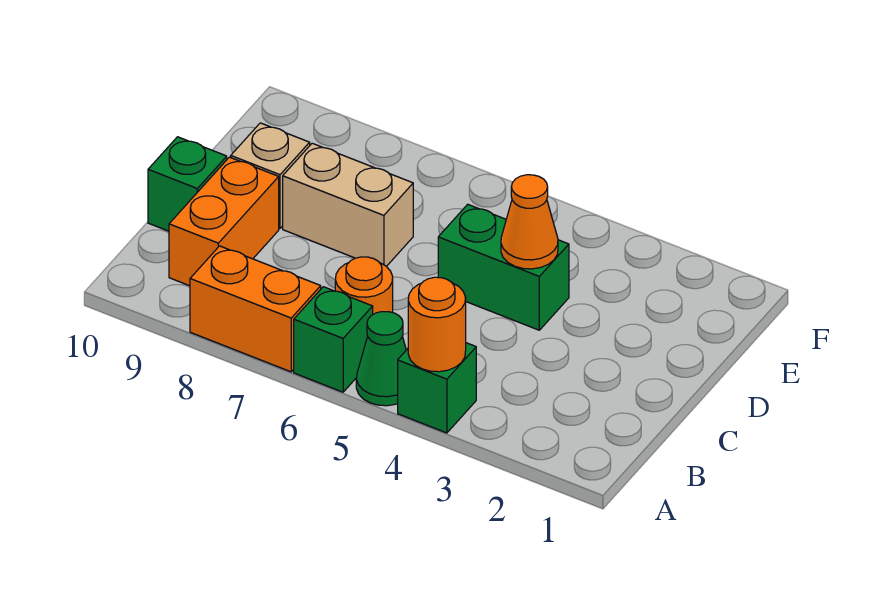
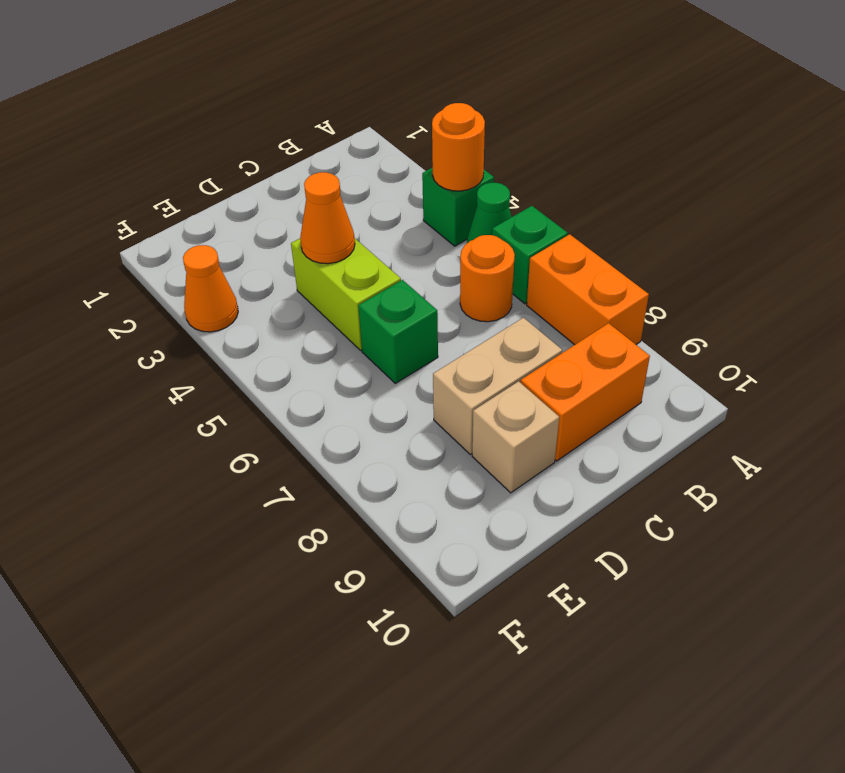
green brick C10 level 1 -> green brick D6 level 1
green brick D4:D5 level 1 -> lime brick D4:D5 level 1
tan brick D7:D8 level 1 -> tan brick C8:D8 level 1
none -> orange cone F3 level 1

